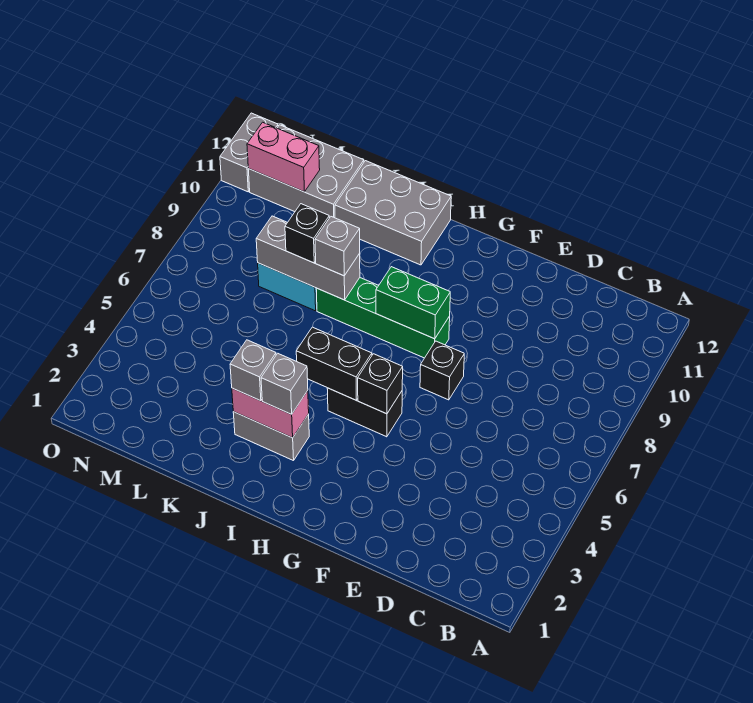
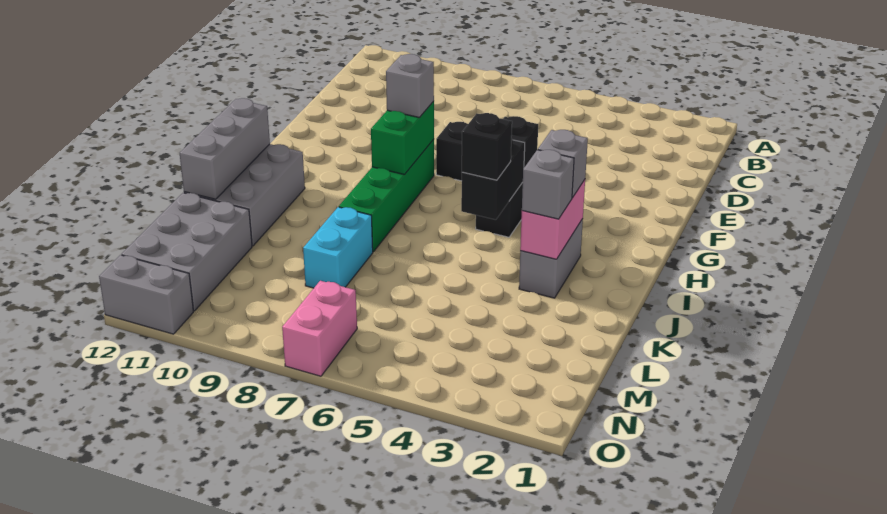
grey brick J8:L8 level 2 -> grey brick I12:K12 level 2
grey brick J8 level 3 -> grey brick G8 level 3
black brick K8 level 3 -> black brick I5 level 3
pink brick M11:N11 level 2 -> pink brick N7:O7 level 1

